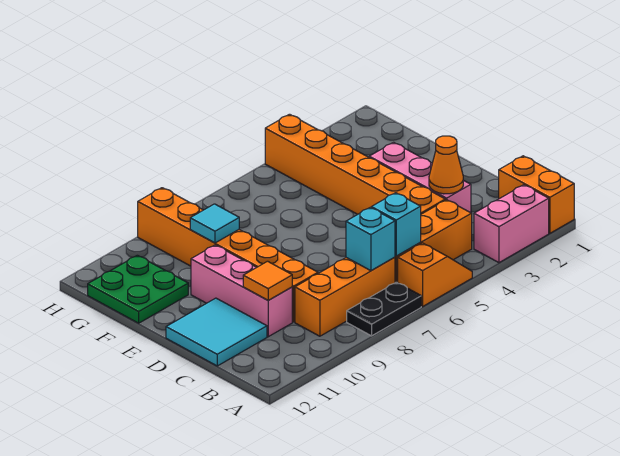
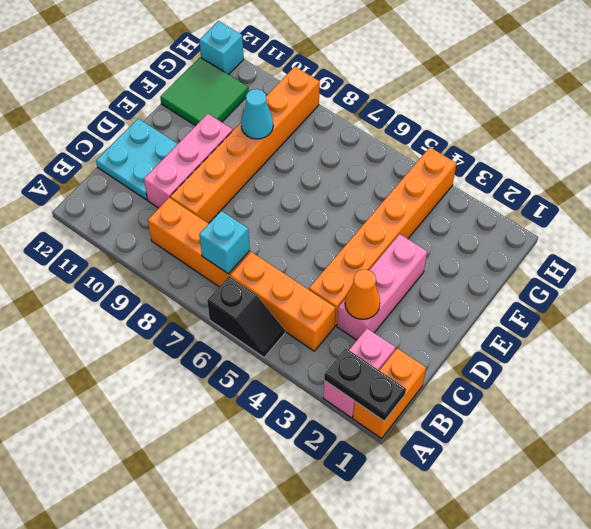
pink brick A2:A3 level 1 -> pink brick A2:B2 level 1
orange slope A5:A6 level 1 top 6 -> black slope A5:A6 level 1 top 6
black plate A7:A8 level 1 -> black plate A1:A2 level 2
cyan brick B6 level 2 -> cyan brick H12 level 1
orange tile C10 level 2 -> none
cyan tile C11:D12 level 1 -> cyan plate C11:D12 level 1
cyan tile F9 level 2 -> cyan cone F9 level 2
green plate F11:G12 level 1 -> green tile F11:G12 level 1

